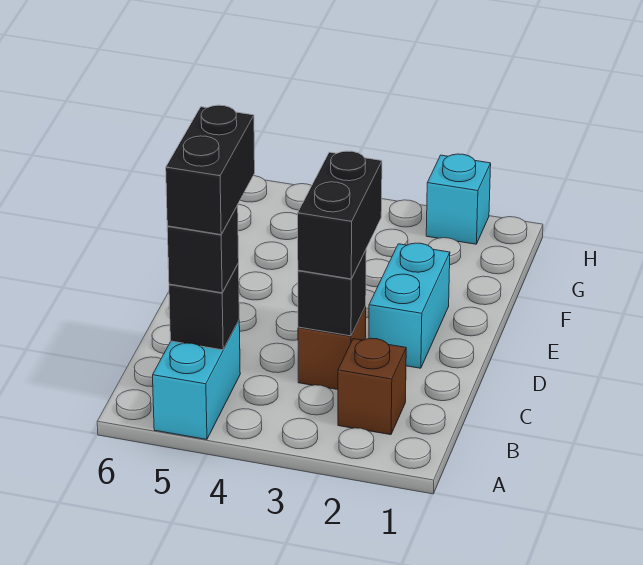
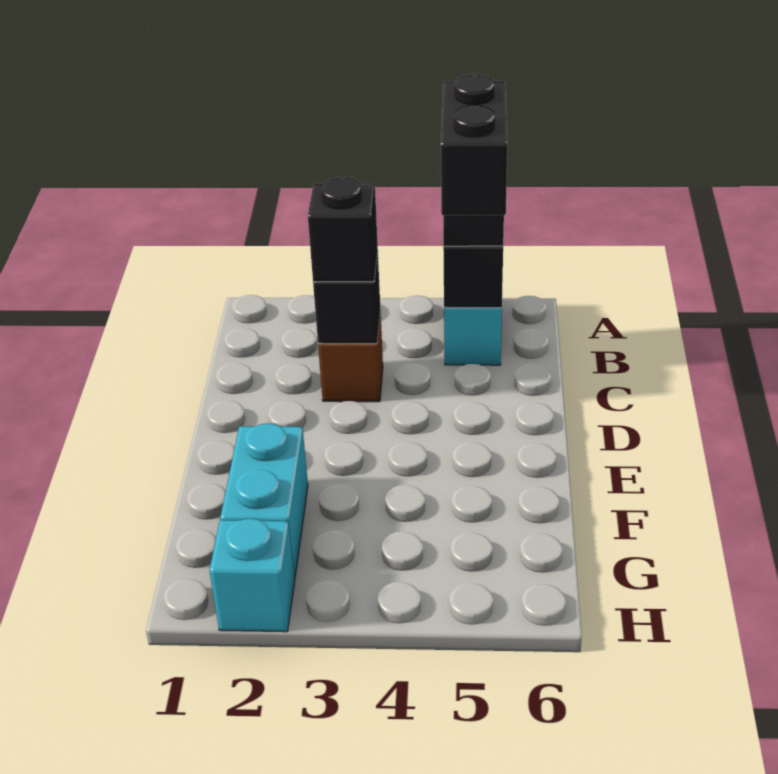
brown brick B2 level 1 -> none
black brick C3:D3 level 3 -> black brick C3 level 3
cyan brick D2:E2 level 1 -> cyan brick F2:G2 level 1

